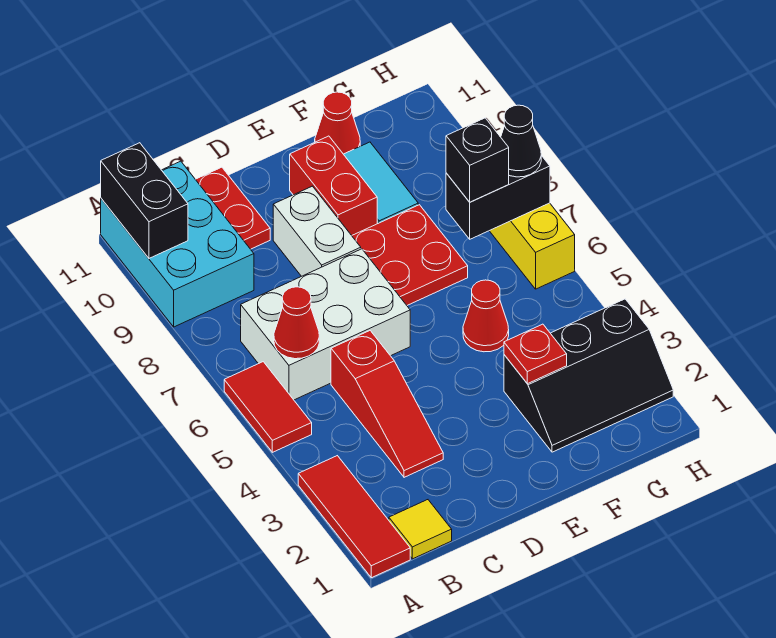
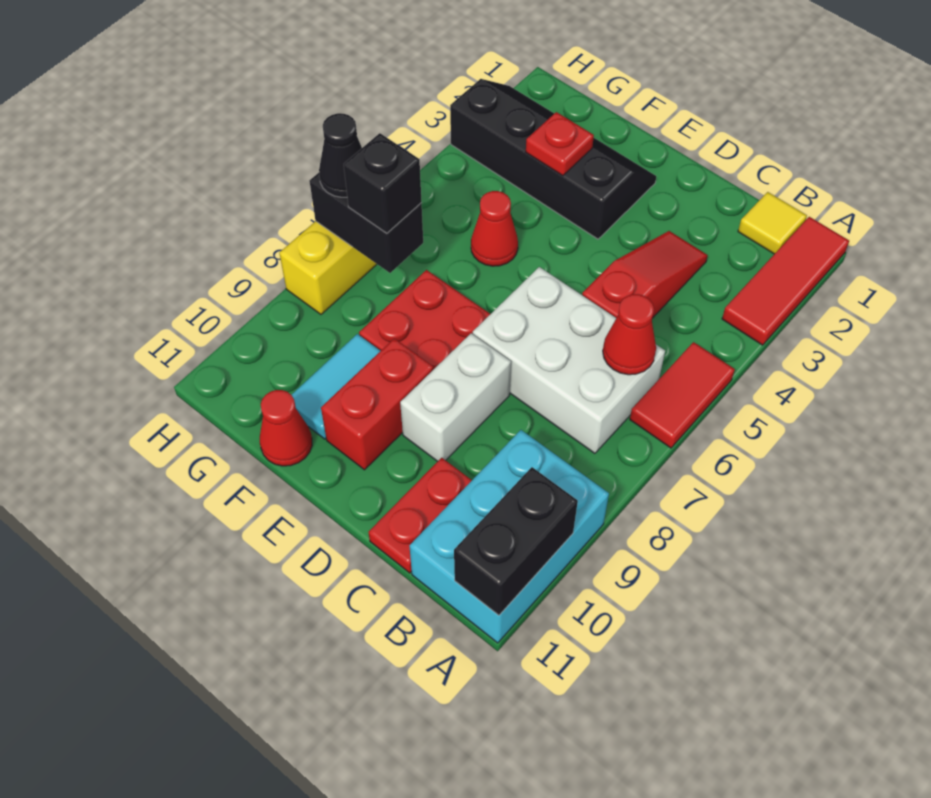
black slope F2:H3 level 1 top 3 -> black slope E2:H3 level 1 top 3

